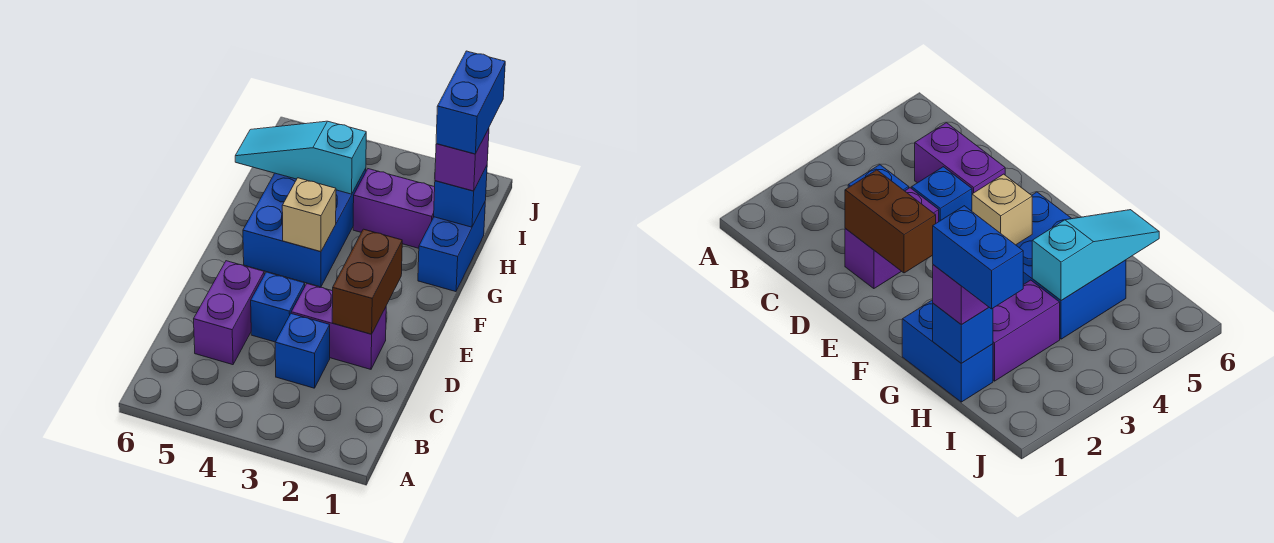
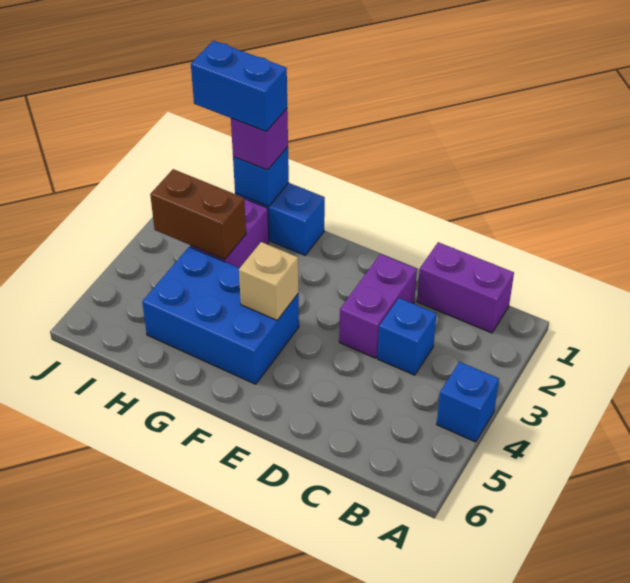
purple brick C5:D5 level 1 -> purple brick B1:C1 level 1
brown brick D2:E2 level 2 -> brown brick H3:I3 level 2
blue brick D4 level 1 -> blue brick A4 level 1
cyan slope H4:H6 level 2 top 4 -> none

